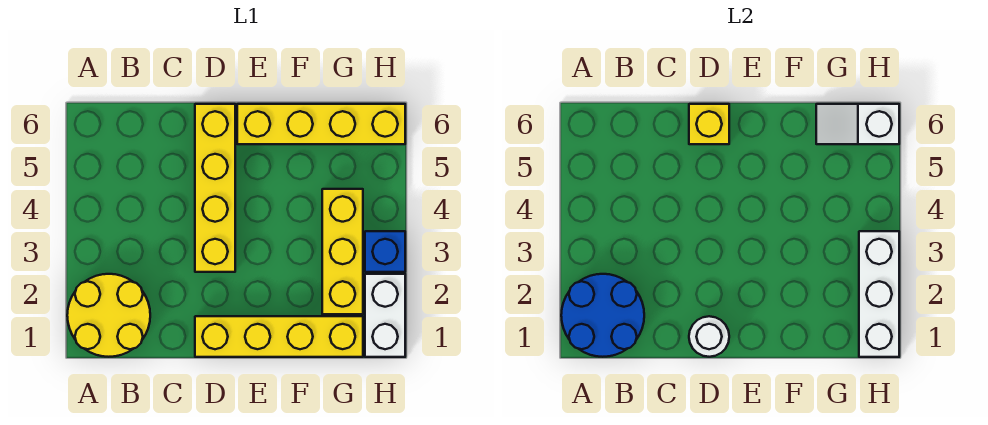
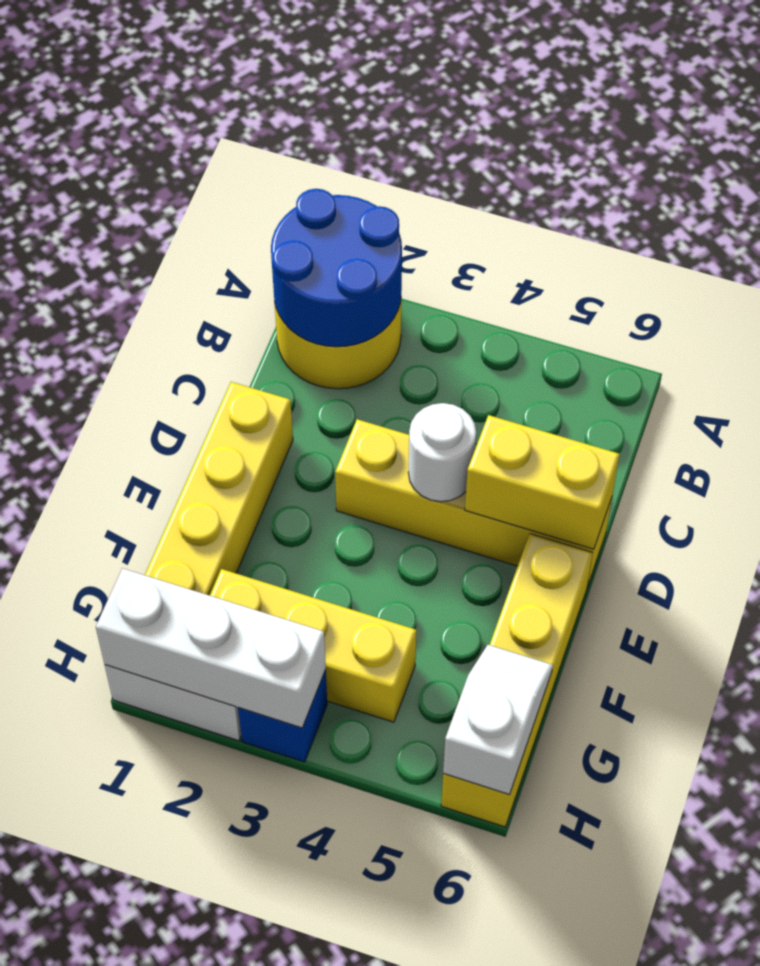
white round brick D1 level 2 -> white round brick D4 level 2
yellow brick D6 level 2 -> yellow brick D5:D6 level 2

